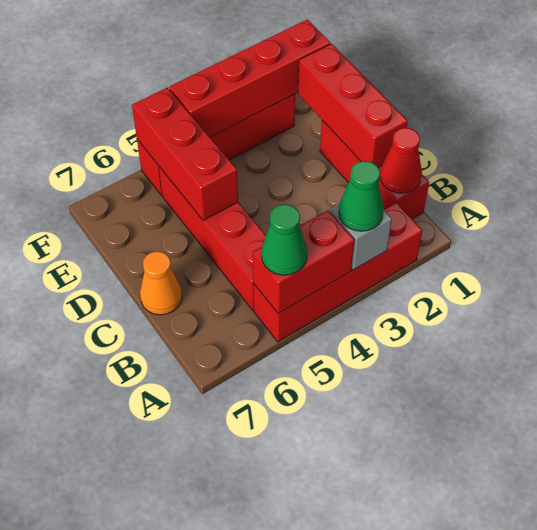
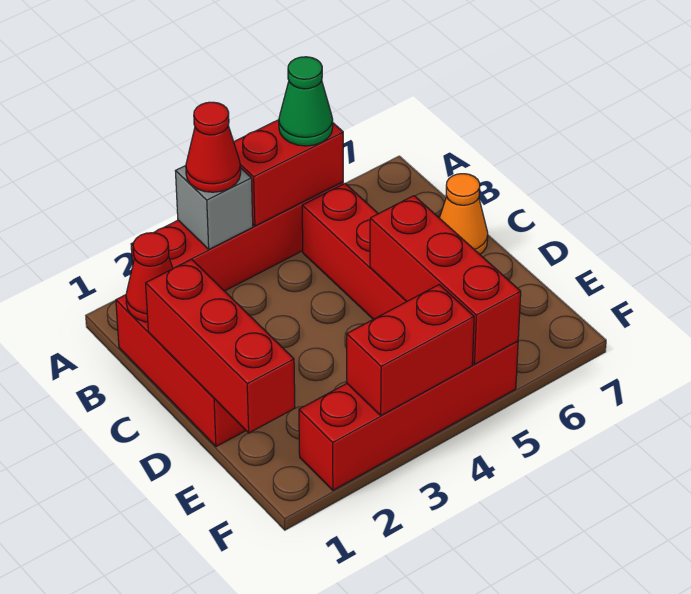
green cone A3 level 3 -> red cone A3 level 3
red brick F1:F4 level 2 -> red brick F3:F4 level 2

